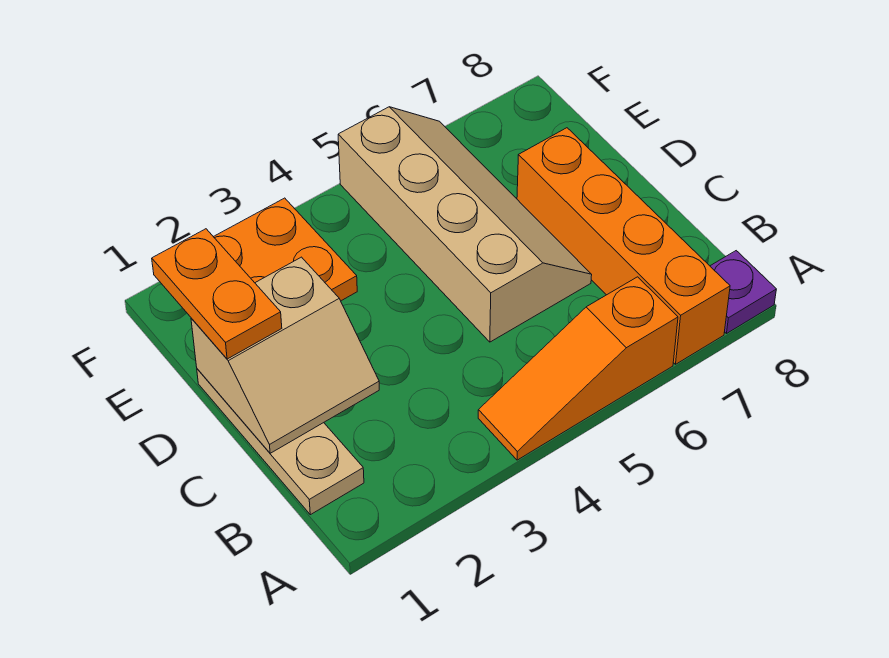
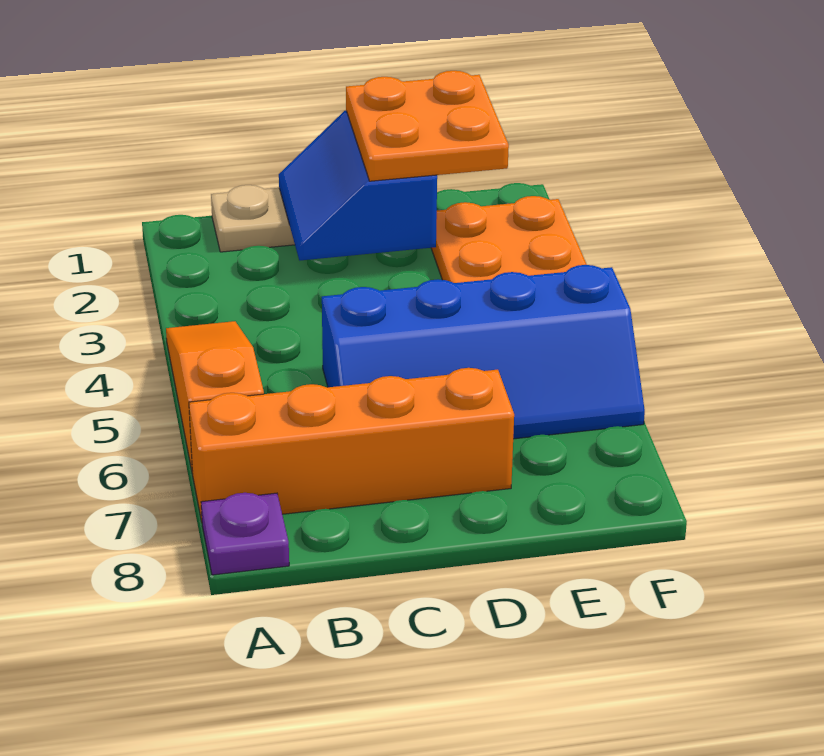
tan slope C1:D2 level 2 top D -> blue slope C1:D2 level 2 top D
tan slope C5:F6 level 1 top 5 -> blue slope C5:F6 level 1 top 5
orange plate D1:E1 level 3 -> orange plate D1:E2 level 3

